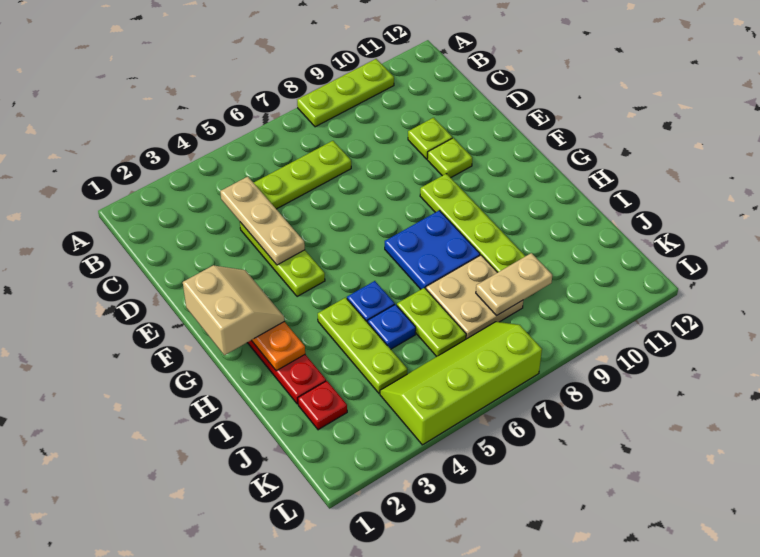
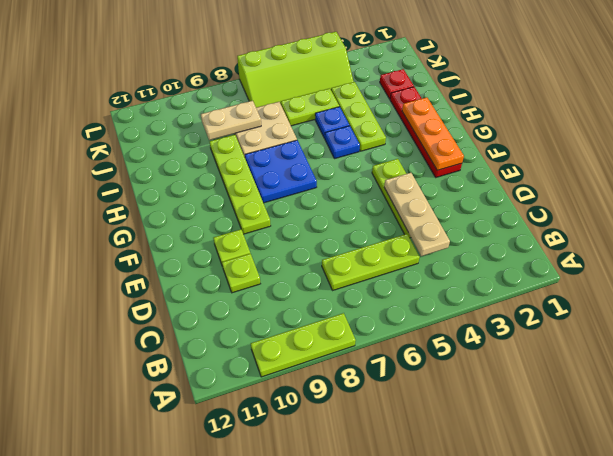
tan slope F1:G2 level 3 top 1 -> none
lime plate I6:J6 level 1 -> lime plate J5:J6 level 1

